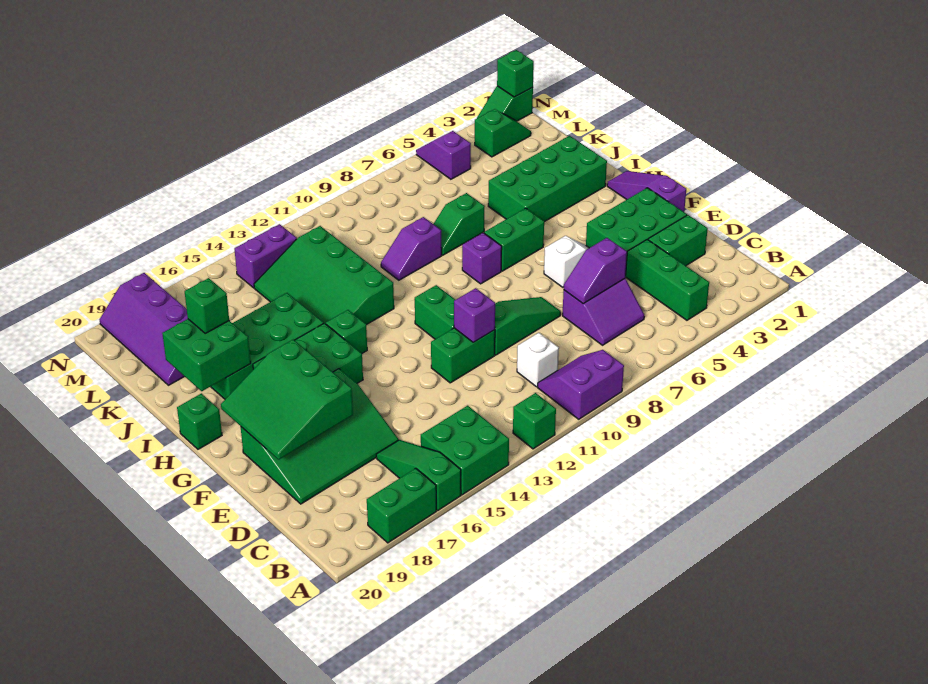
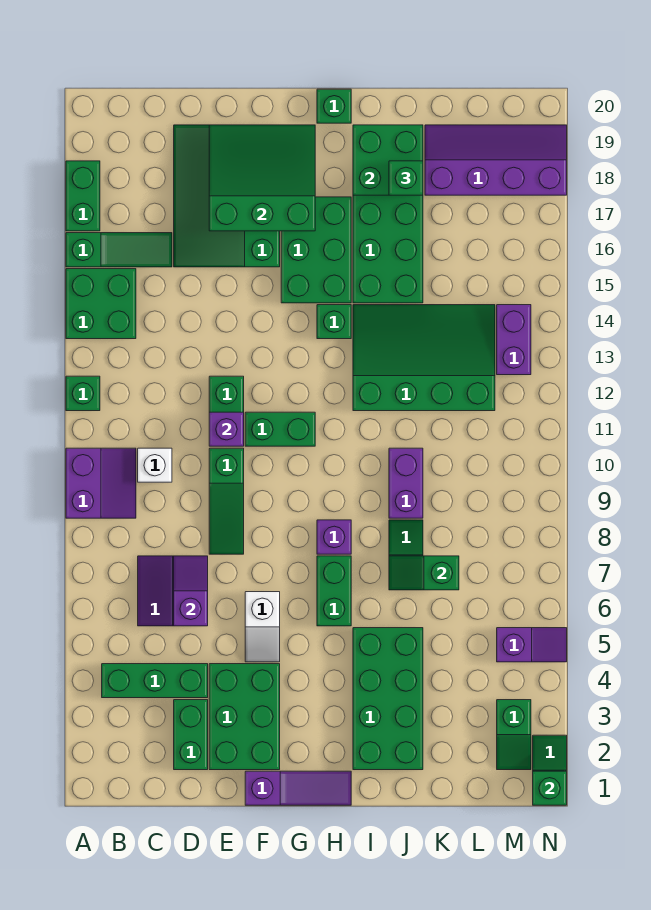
none -> green slope J7:K7 level 2 top K
purple slope J9:J10 level 1 top 9 -> purple brick J9:J10 level 1

